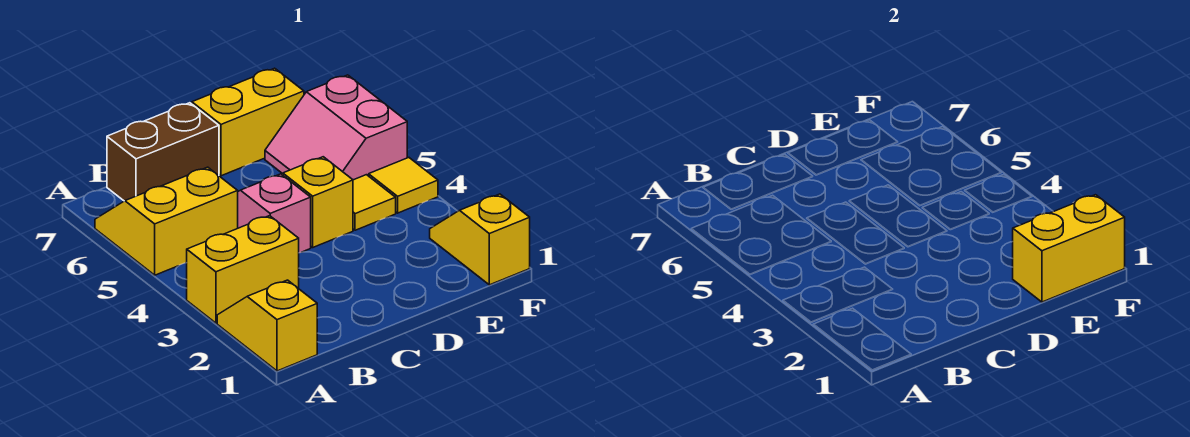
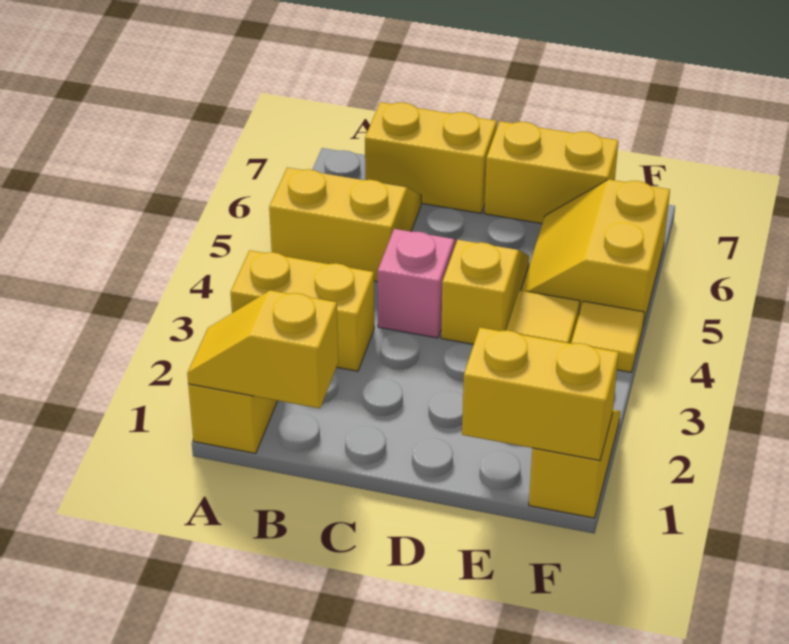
none -> yellow slope A1:B1 level 2 top B
brown brick B7:C7 level 1 -> yellow brick B7:C7 level 1
pink slope E5:F6 level 1 top F -> yellow slope E5:F6 level 1 top F

